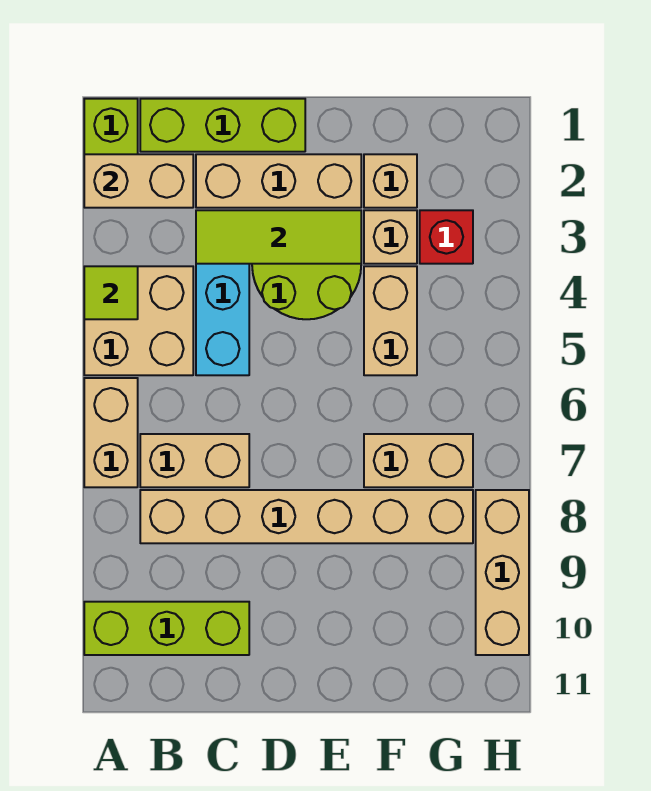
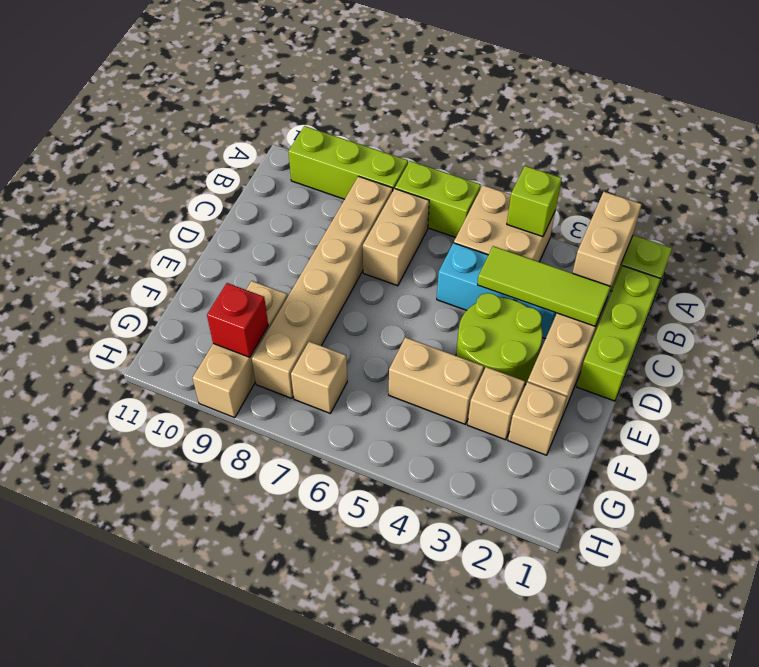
lime tile A4 level 2 -> lime brick A4 level 2
tan brick A6:A7 level 1 -> lime brick A6:A7 level 1
lime brick A10:C10 level 1 -> lime brick A8:A10 level 1
lime tile C3:E3 level 2 -> lime tile C2:C4 level 2
tan brick F7:G7 level 1 -> tan brick G7 level 1
red brick G3 level 1 -> red brick G9 level 2
tan brick H8:H10 level 1 -> tan brick F9:H9 level 1

